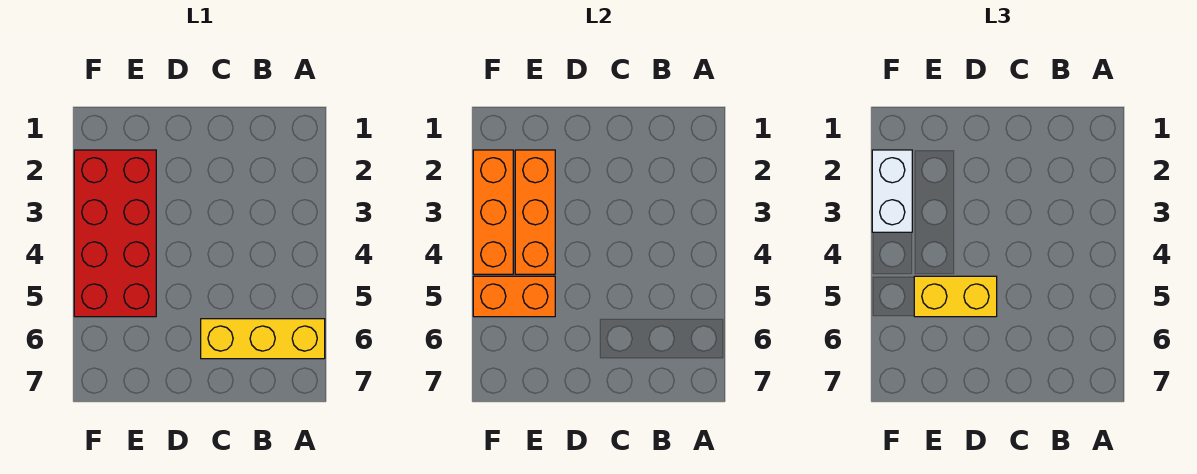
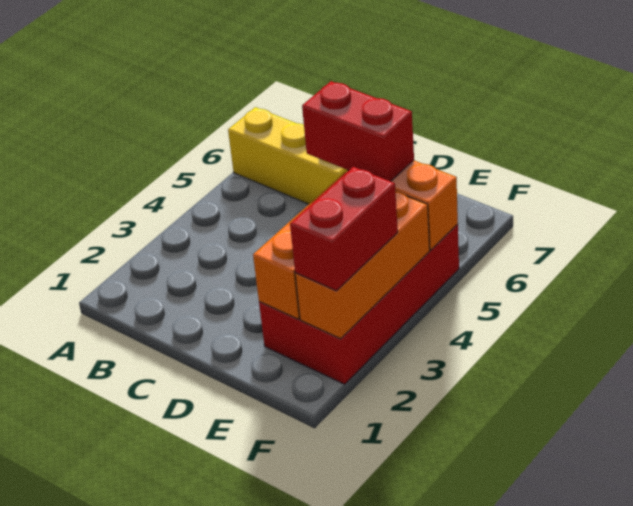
yellow brick D5:E5 level 3 -> red brick D5:E5 level 3
white brick F2:F3 level 3 -> red brick F2:F3 level 3

